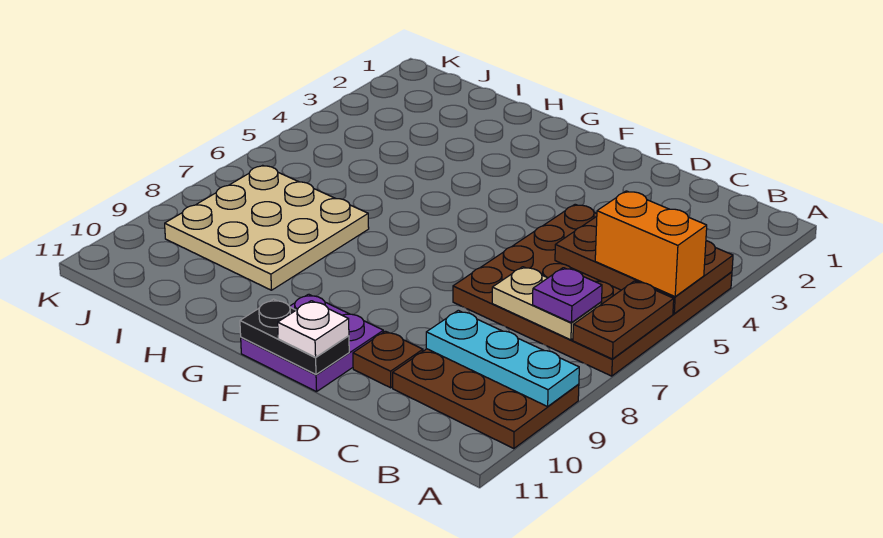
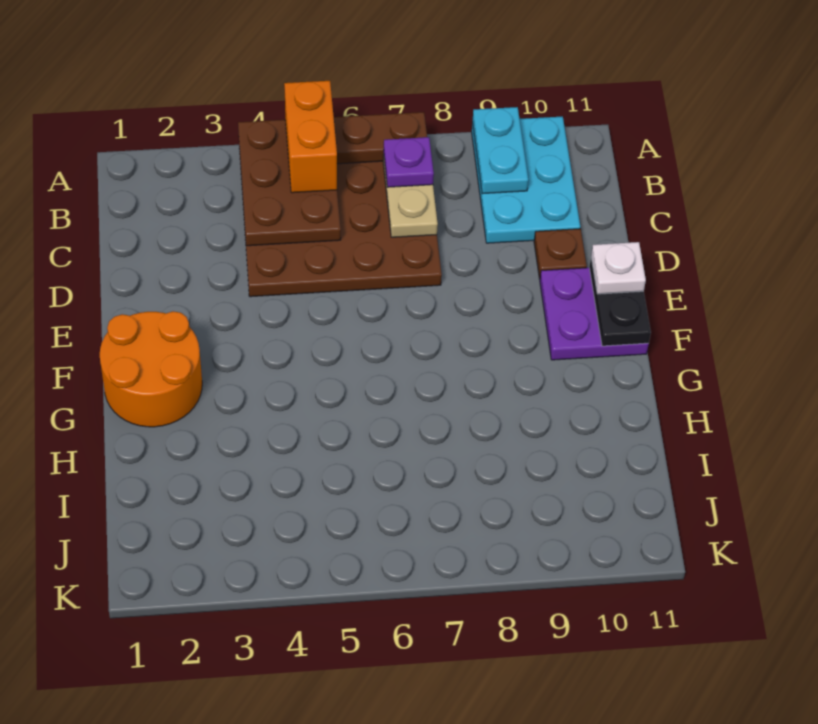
brown plate A9:C10 level 1 -> cyan plate A9:C10 level 1
cyan plate A9:C9 level 2 -> cyan plate A9:B9 level 2
none -> orange round brick F1:G2 level 1
tan plate H7:J9 level 1 -> none

